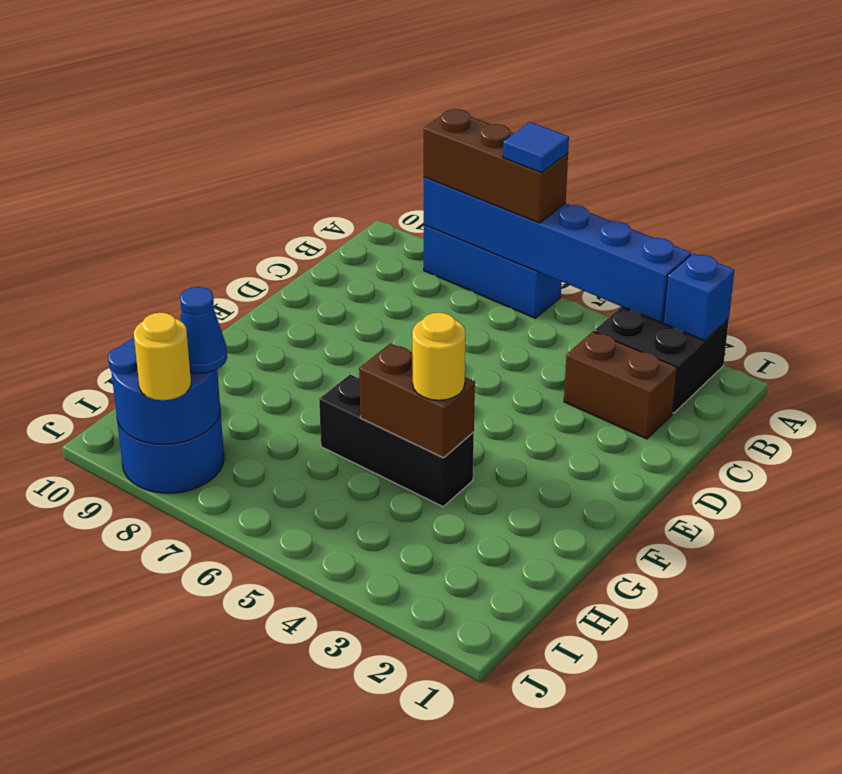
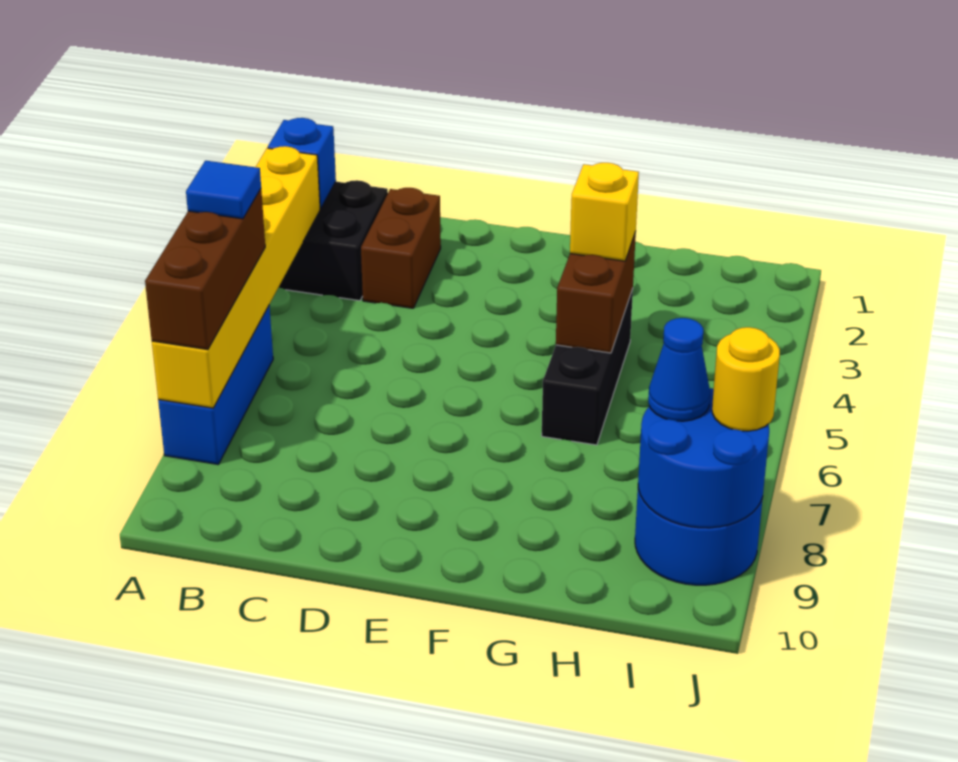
blue brick A3:A8 level 2 -> yellow brick A3:A8 level 2
yellow round brick G4 level 3 -> yellow brick G4 level 3

